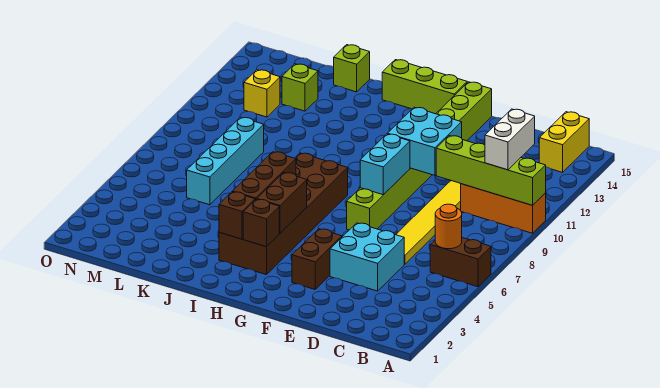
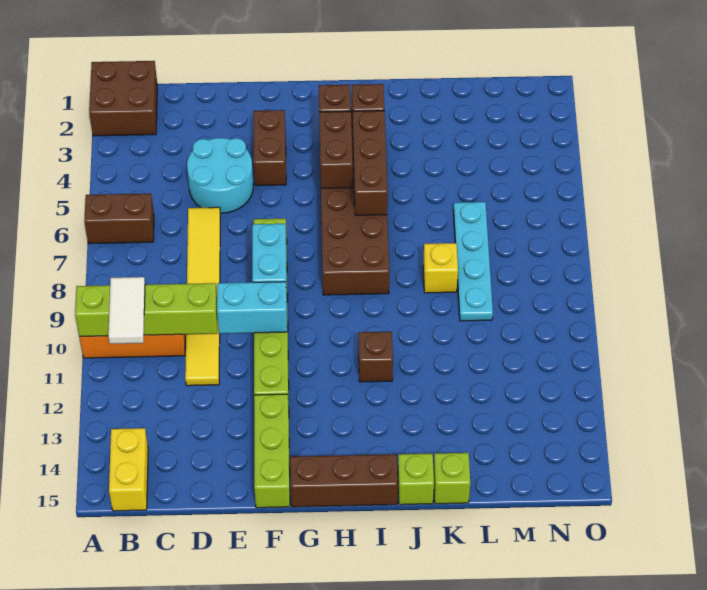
none -> brown brick A1:B2 level 1
orange round brick B6 level 2 -> none
white brick B10:B11 level 3 -> white tile B10:B11 level 3
cyan brick D4:E5 level 1 -> cyan round brick D4:E5 level 1
cyan brick E10:F11 level 2 -> cyan brick E10:F10 level 2
lime brick G15:I15 level 1 -> brown brick G15:I15 level 1
none -> brown brick I11 level 1
cyan brick L6:L9 level 1 -> cyan plate L6:L9 level 1
lime brick L13 level 1 -> lime brick J15 level 1
yellow brick M12 level 1 -> yellow brick K8 level 1

